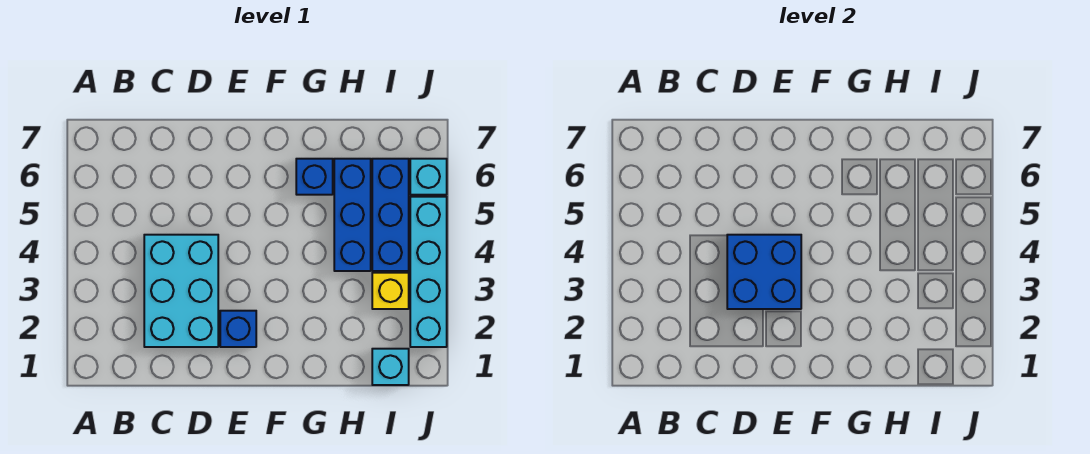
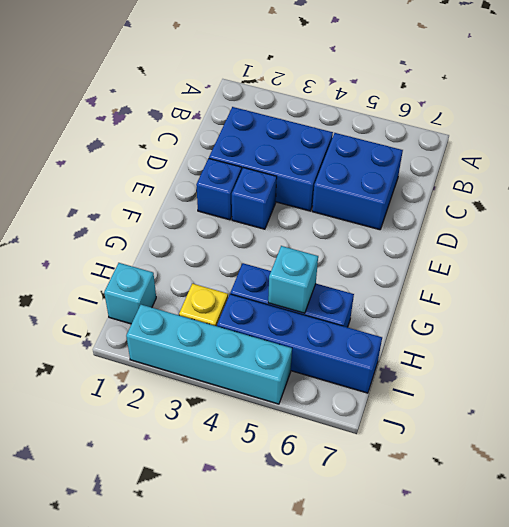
cyan brick C2:D4 level 1 -> blue brick C2:D4 level 1
blue brick D3:E4 level 2 -> blue brick C5:D6 level 1
blue brick G6 level 1 -> blue brick E3 level 1
blue brick I4:I6 level 1 -> blue brick I4:I7 level 1
cyan brick J6 level 1 -> cyan brick H5 level 2

